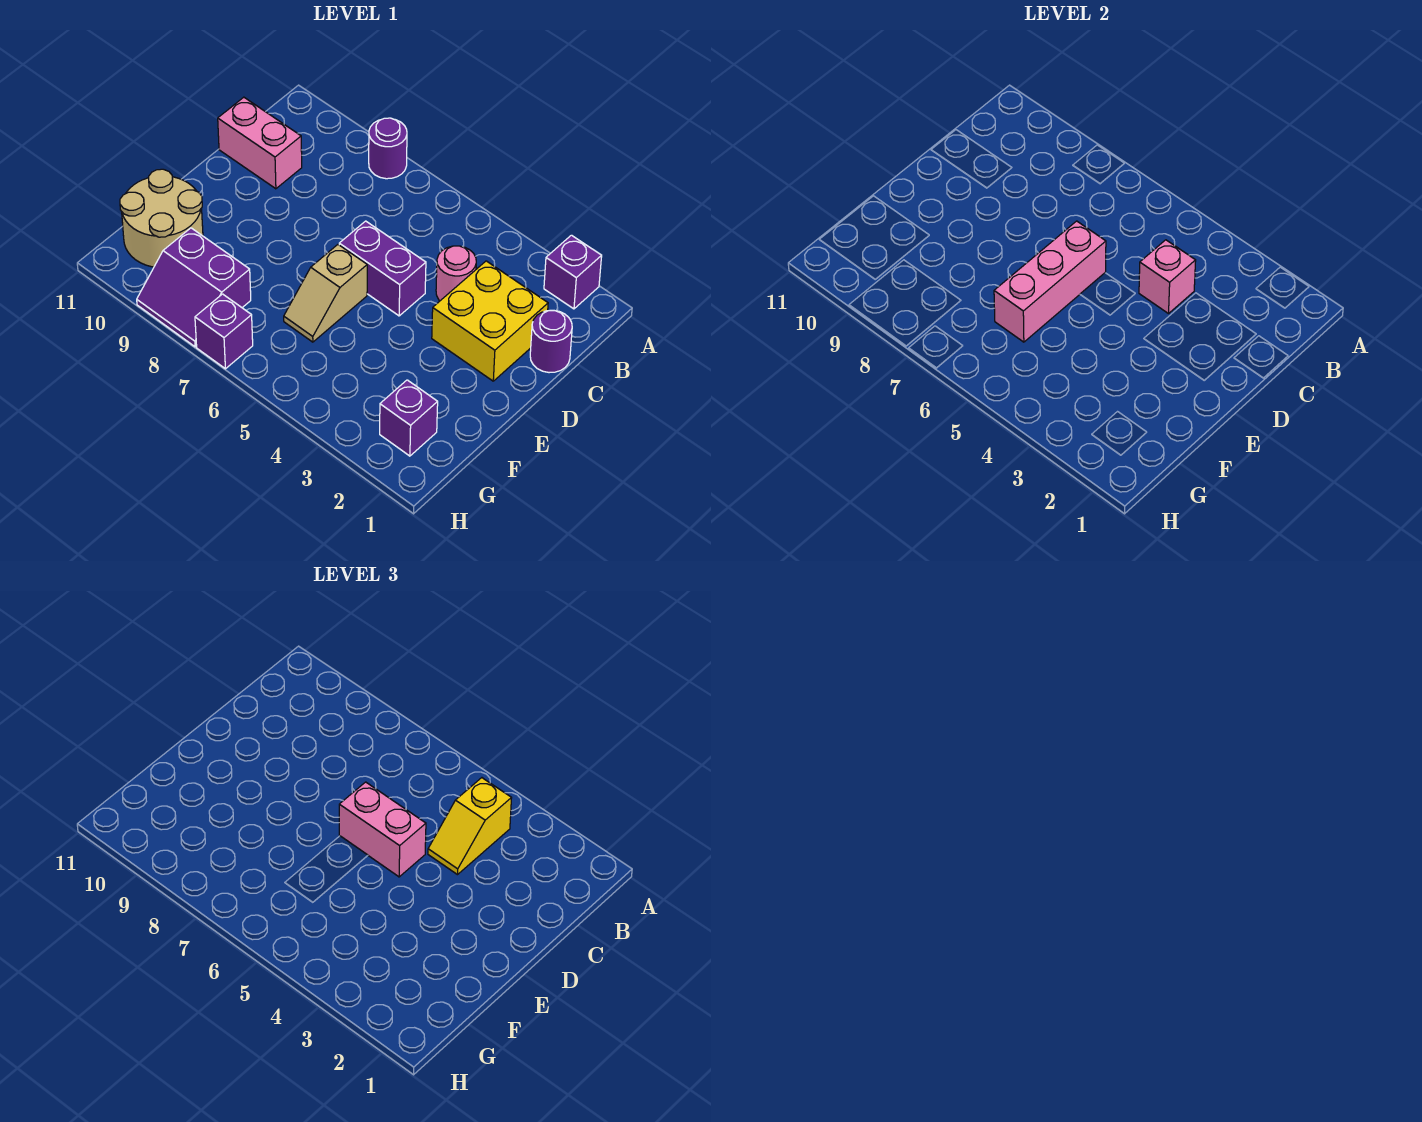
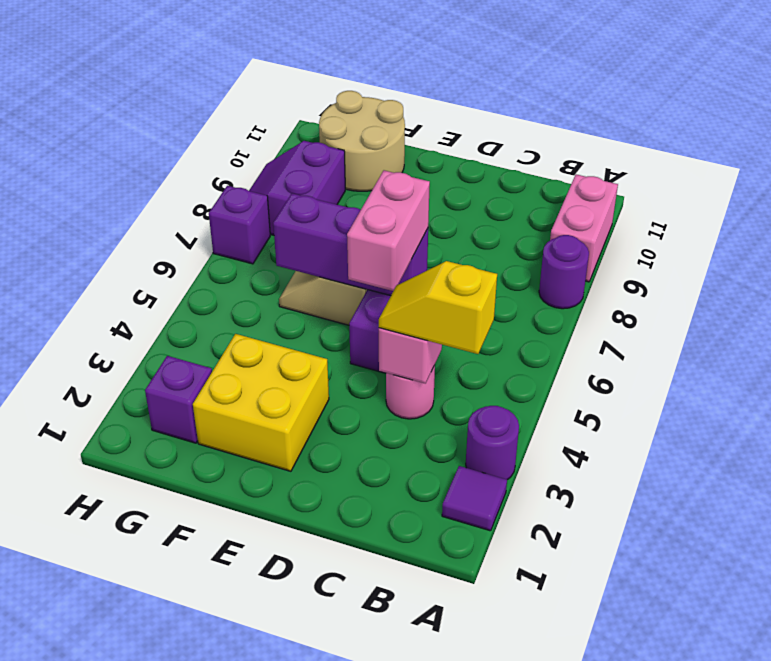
purple brick A2 level 1 -> purple tile A2 level 1
purple round brick C1 level 1 -> purple round brick A3 level 1
yellow brick C2:D3 level 1 -> yellow brick E2:F3 level 1
pink brick C10:C11 level 1 -> pink brick A9:A10 level 1
pink brick D6:F6 level 2 -> purple brick D6:F6 level 2

